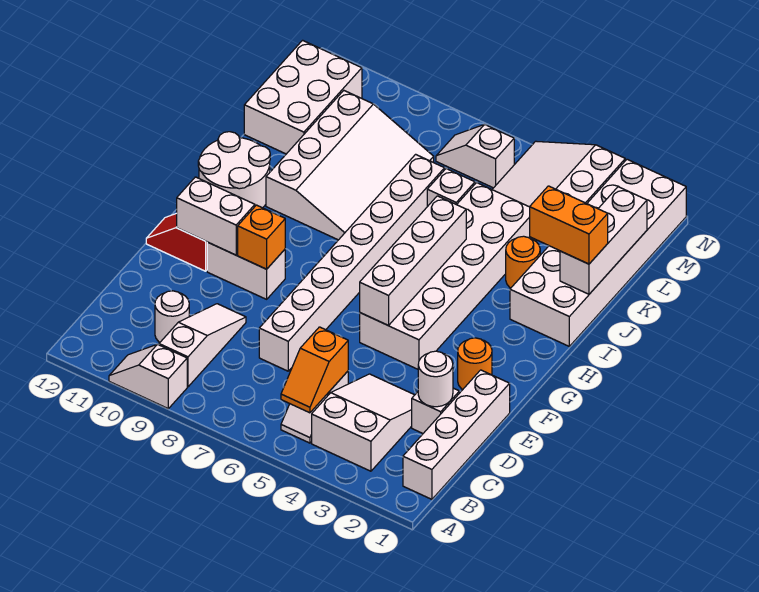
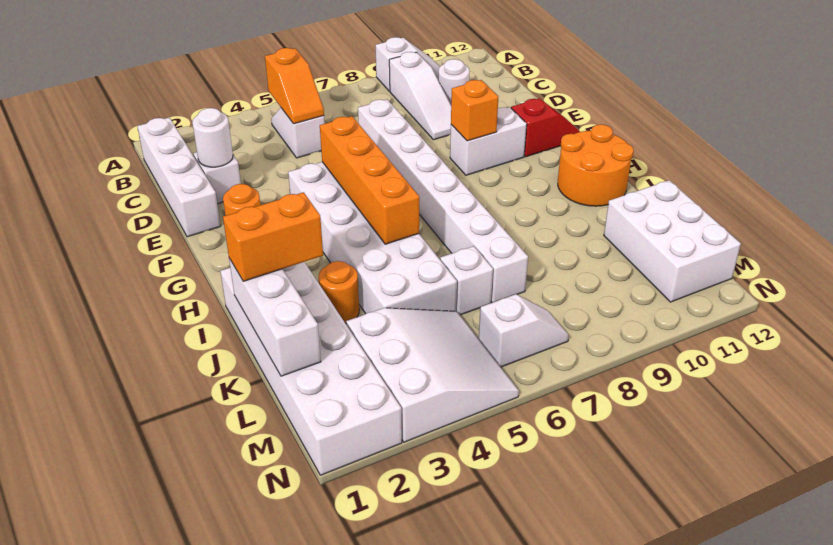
white slope B3:D4 level 1 top B -> none
orange slope B5:C5 level 2 top C -> orange slope B5:C5 level 2 top B
white brick F5:I5 level 2 -> orange brick F5:I5 level 2
white brick F10:F11 level 2 -> none
white round brick H11:I12 level 1 -> orange round brick H11:I12 level 1
white slope I8:L10 level 1 top 10 -> none

